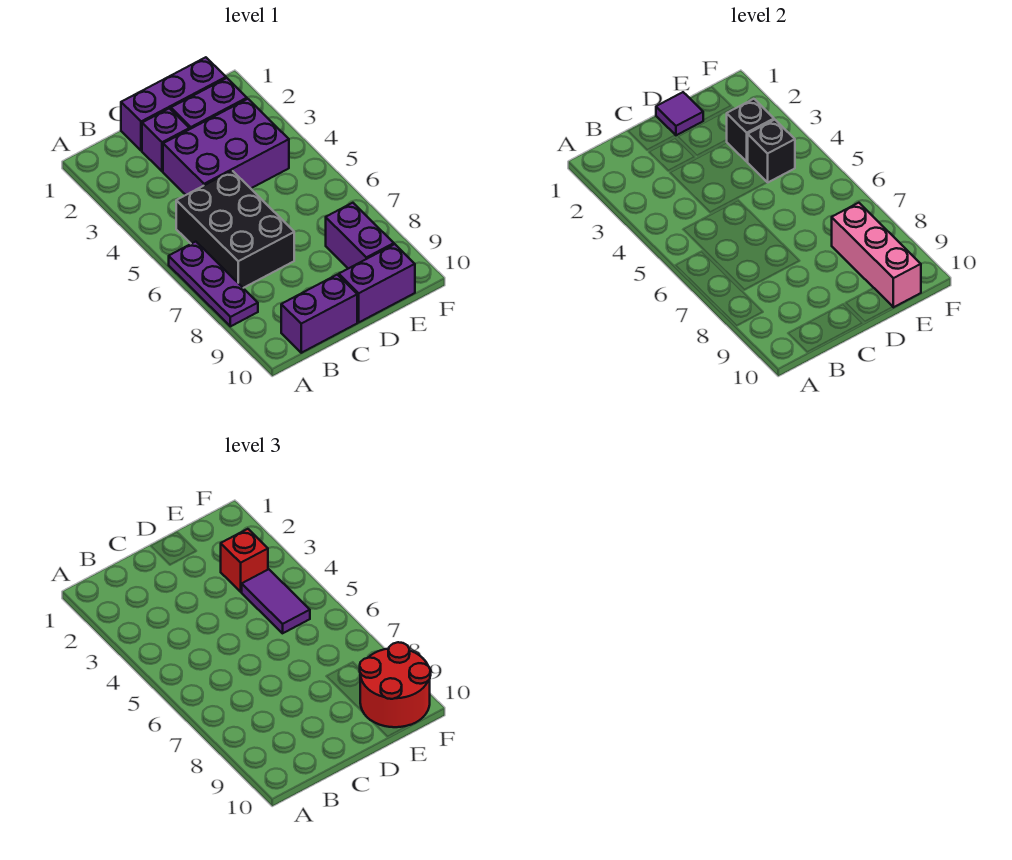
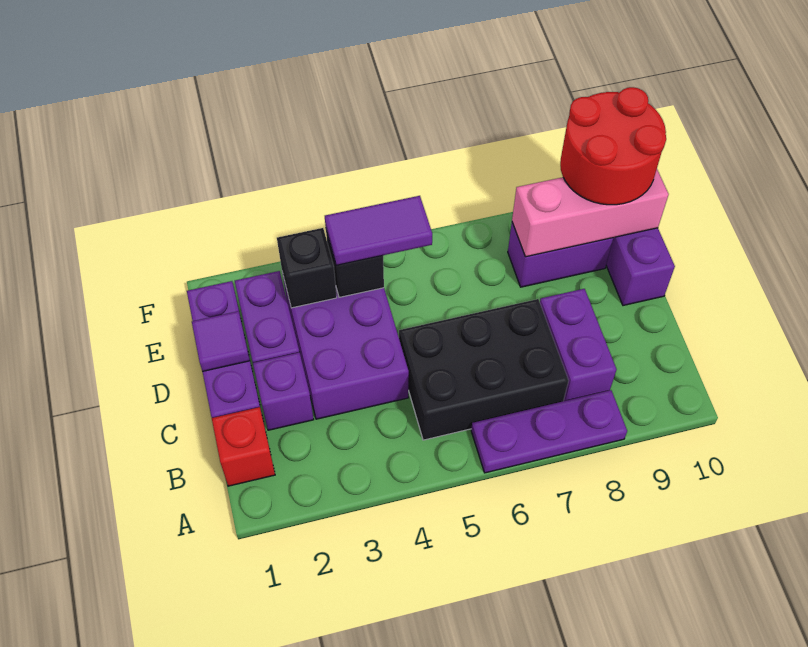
purple brick B10:C10 level 1 -> purple brick B8:C8 level 1
red brick E3 level 3 -> red brick B1 level 1

